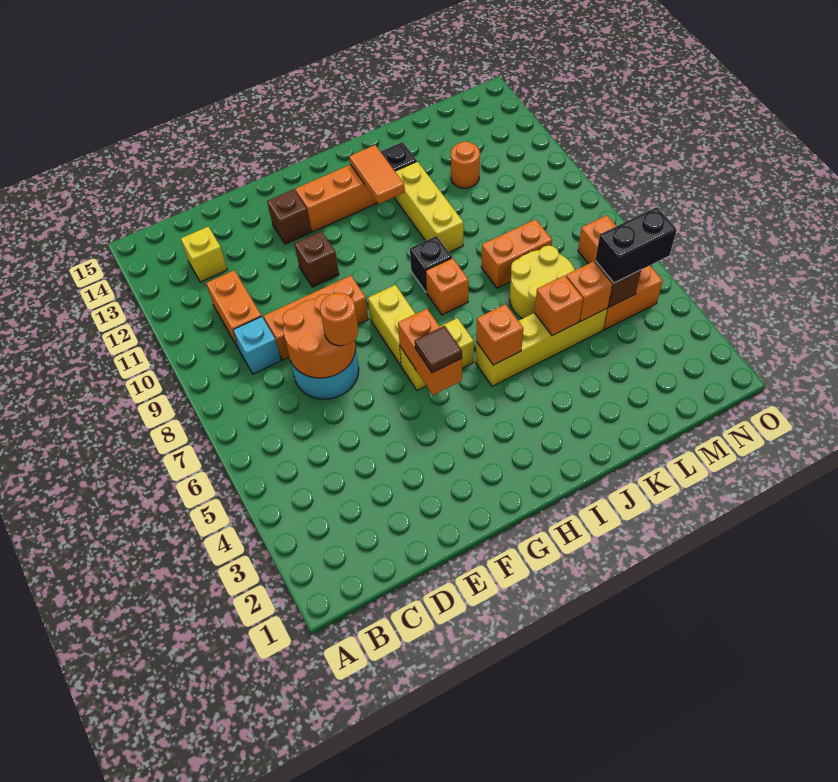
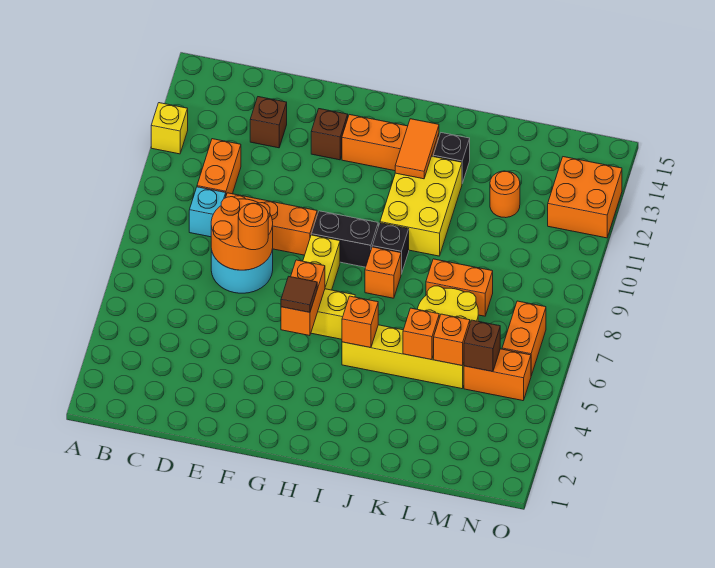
yellow brick C13 level 1 -> yellow brick A12 level 1
brown brick F11 level 1 -> brown brick D13 level 1
yellow brick J10:J12 level 1 -> yellow brick I10:J12 level 1
black brick M5:N5 level 3 -> black brick G9:H9 level 1
none -> orange brick N12:O13 level 1

